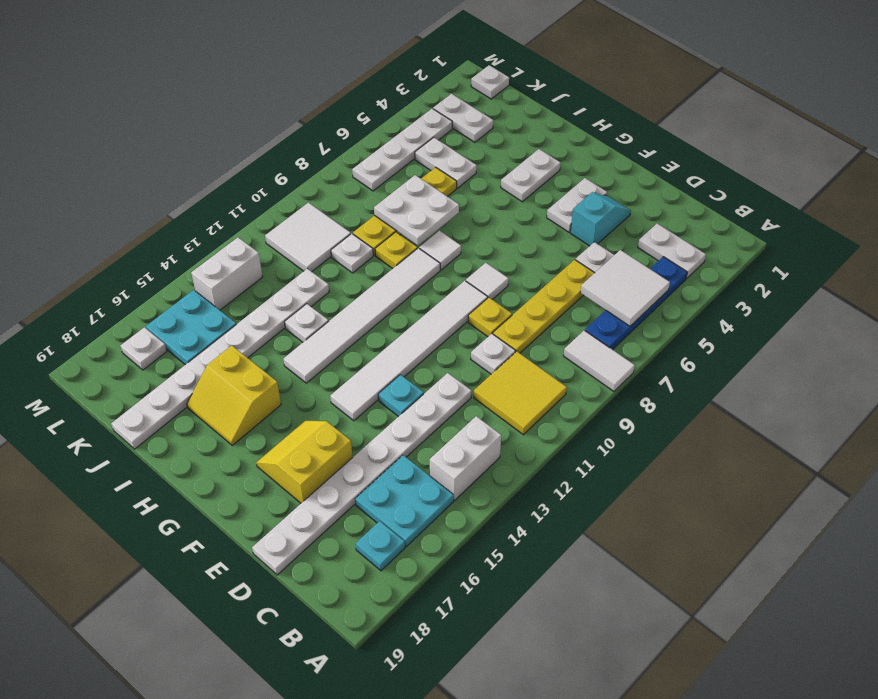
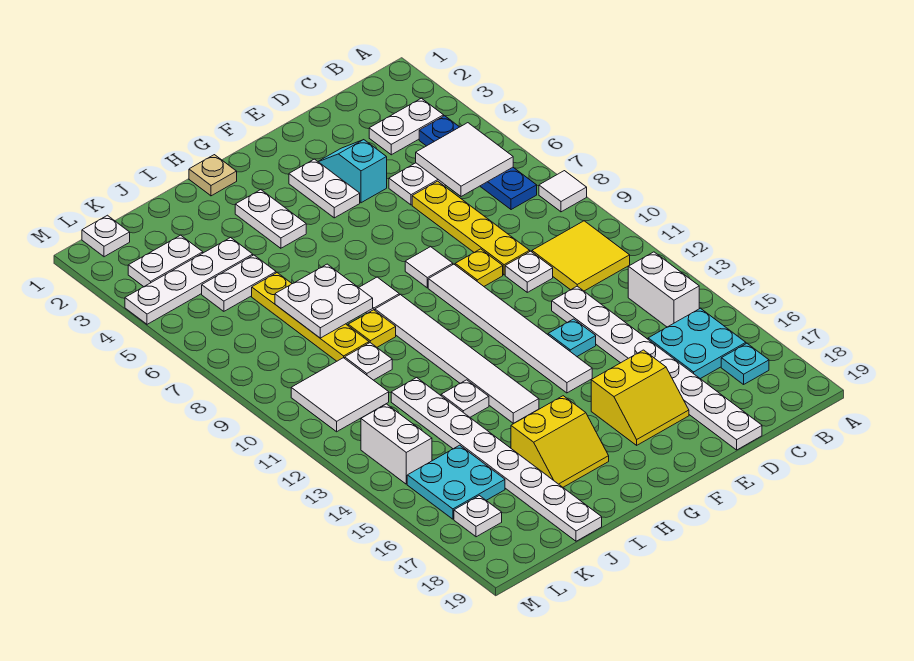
white tile A8:B8 level 1 -> white tile A8 level 1
yellow slope E16:F17 level 1 top E -> yellow slope E16:F17 level 1 top 16
none -> tan plate H1 level 1
white plate L4:L7 level 1 -> white plate J4:M4 level 1

